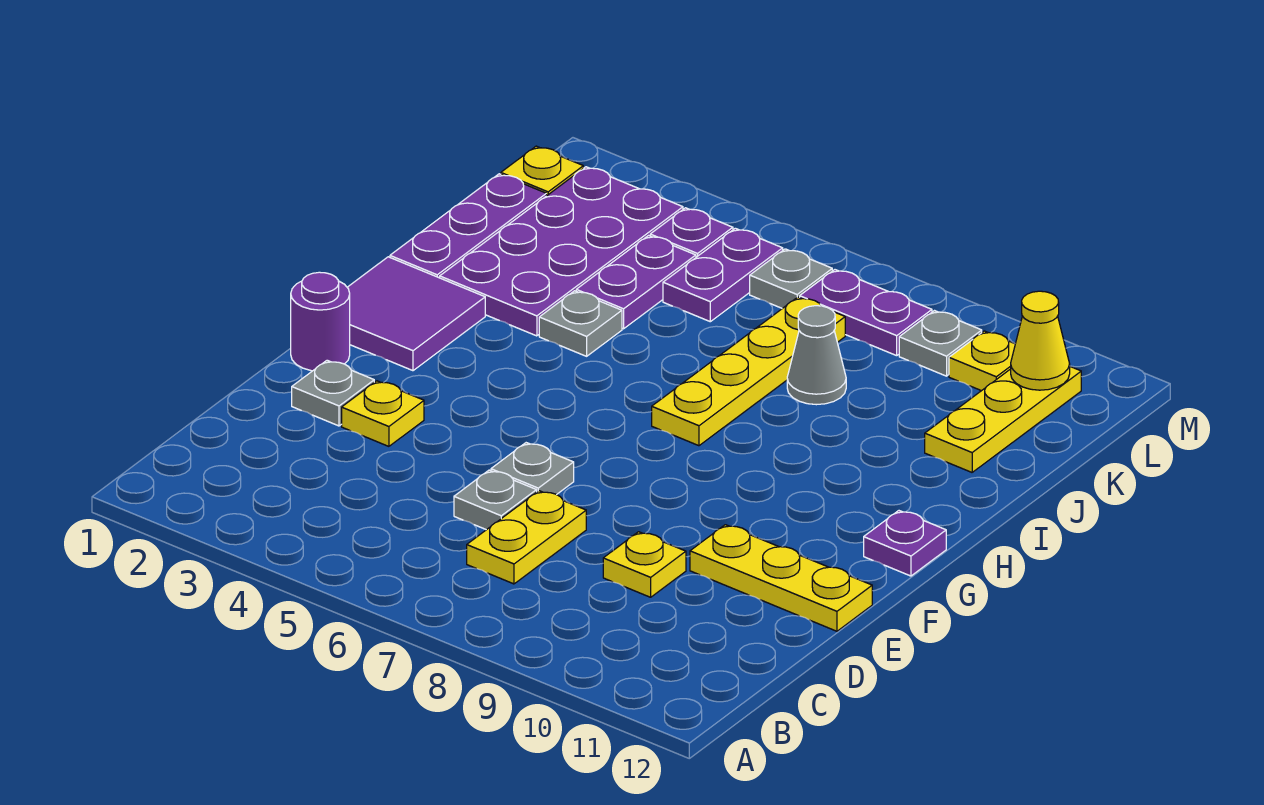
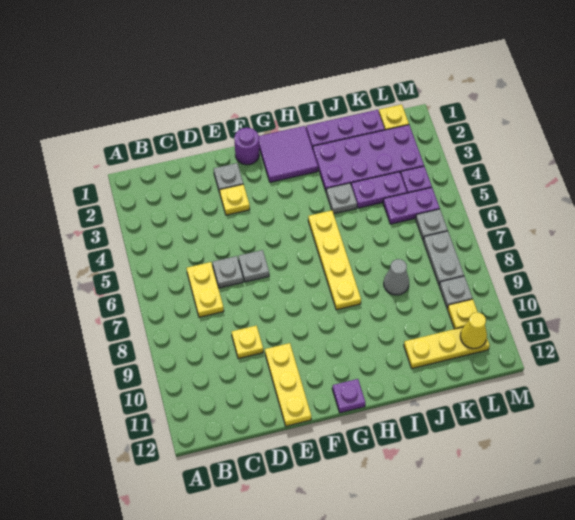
yellow plate C7:D7 level 1 -> yellow plate C6:C7 level 1
yellow plate H7:K7 level 1 -> yellow plate H5:H8 level 1
purple plate L7:L8 level 1 -> grey plate L7:L8 level 1

